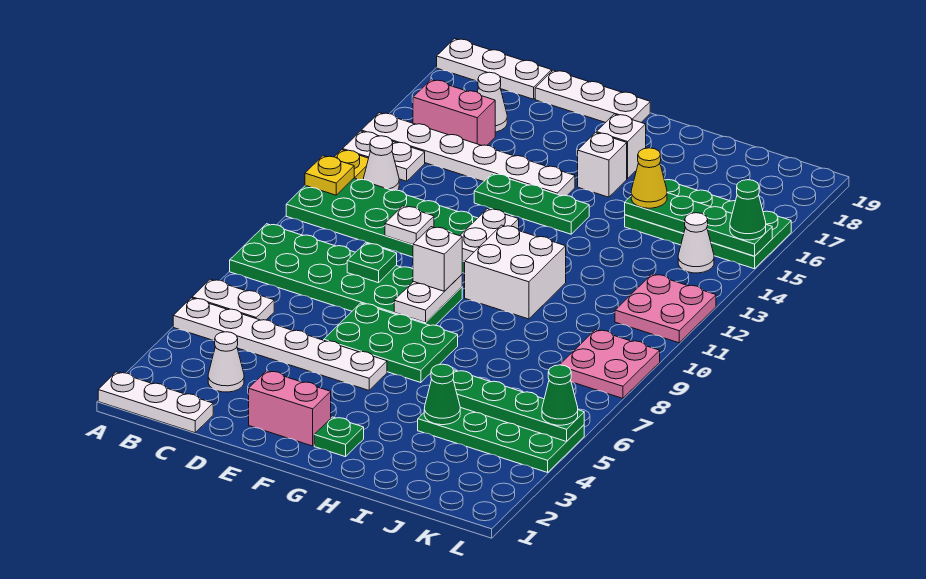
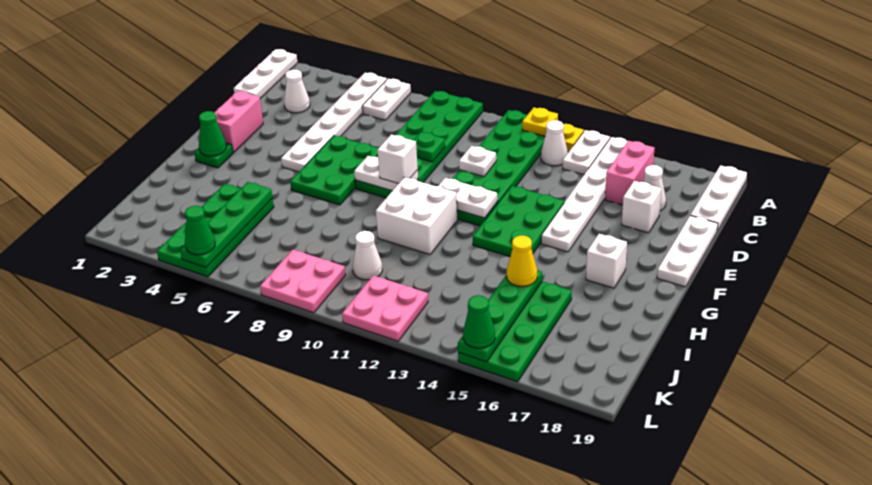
green plate E14:G14 level 1 -> green plate E13:G14 level 1
white brick G16 level 1 -> white brick D17 level 1
green cone I4 level 2 -> green cone G2 level 2
white cone K14 level 1 -> white cone J10 level 1

